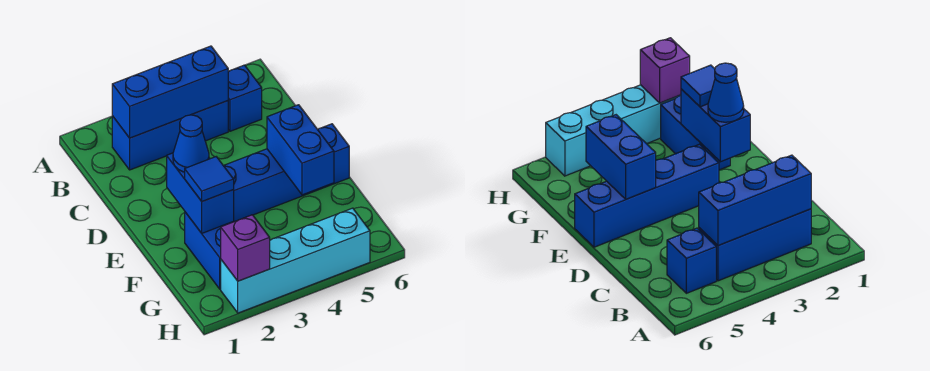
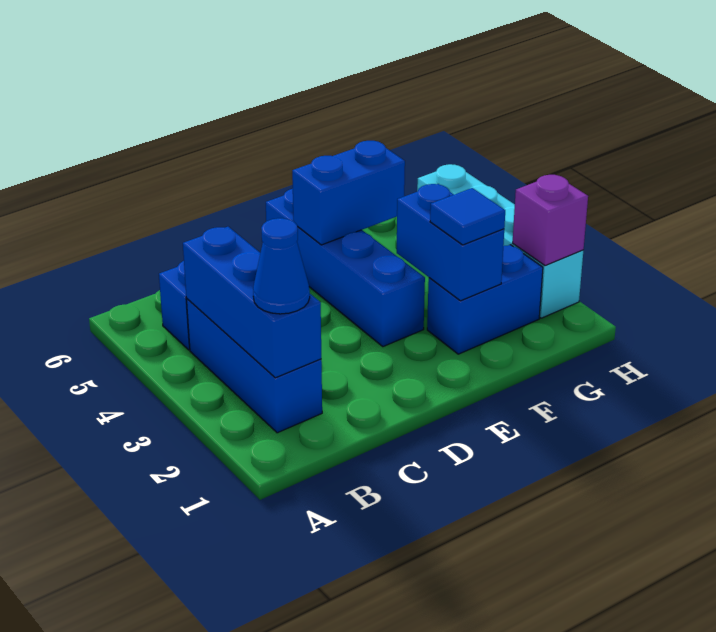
blue brick E2:F2 level 2 -> blue brick F2:F3 level 2
blue cone E2 level 3 -> blue cone B2 level 3

